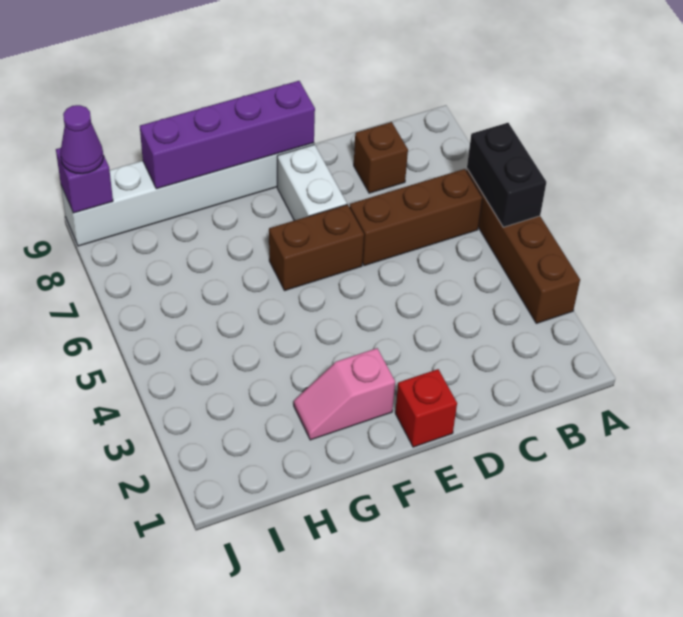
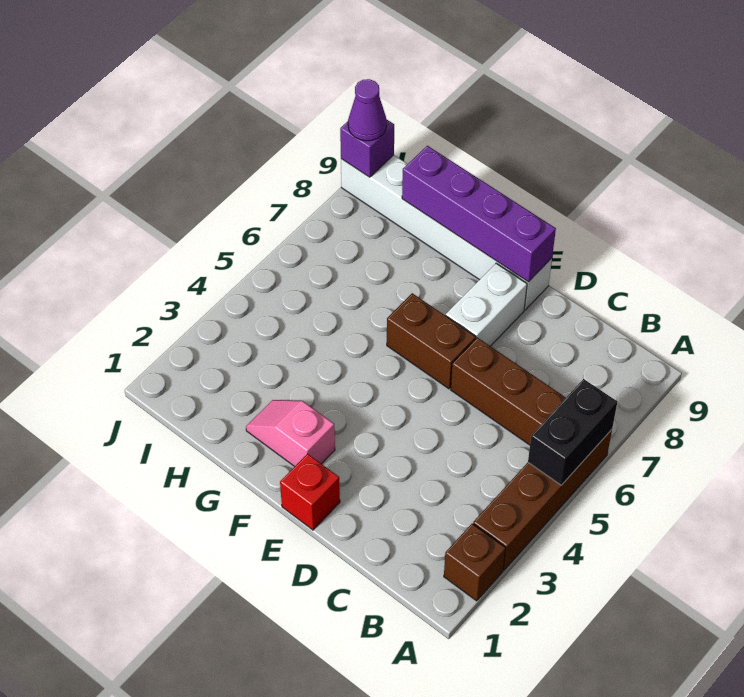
brown brick C8 level 1 -> brown brick A2 level 1

